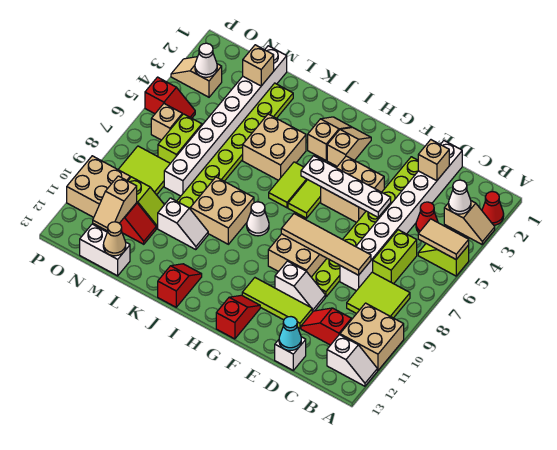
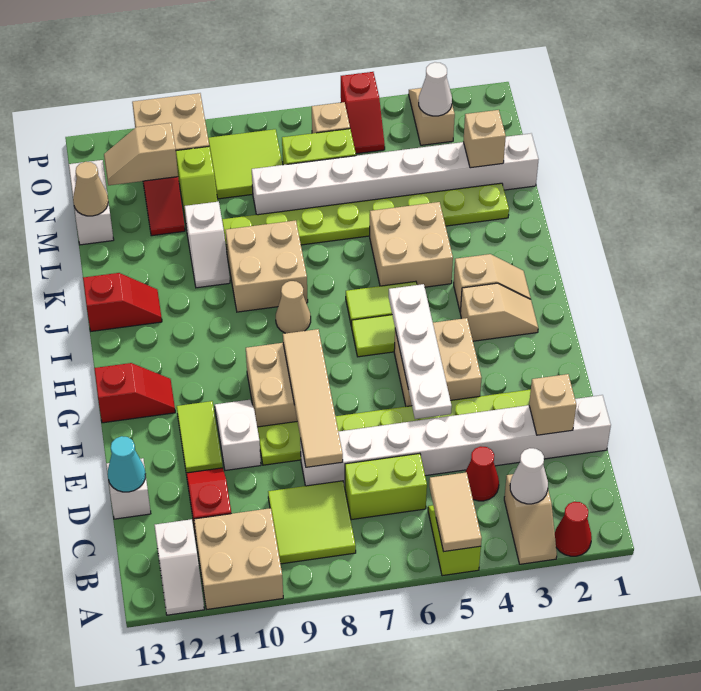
white slope E10:F10 level 1 top F -> white slope E10:F10 level 1 top E
lime tile E11:G11 level 1 -> lime tile E11:F11 level 1
white cone I8 level 1 -> tan cone I8 level 1

